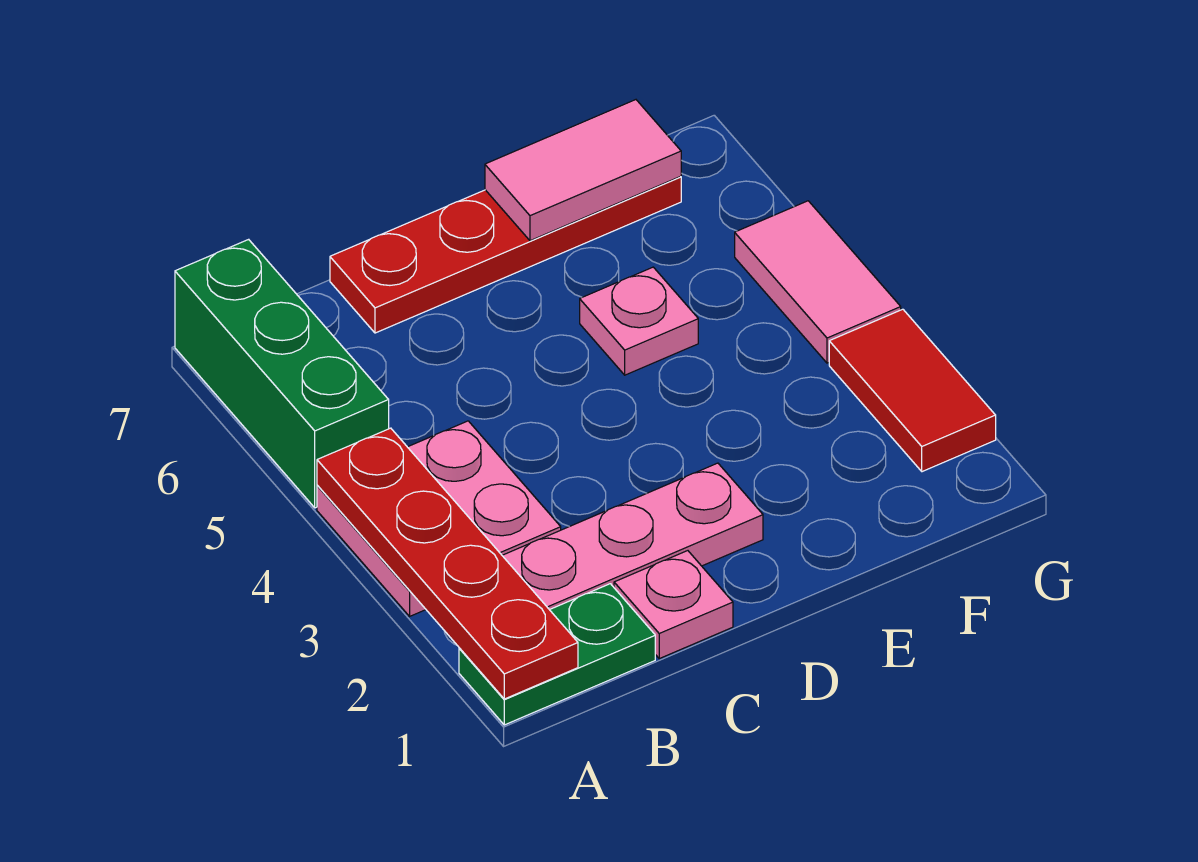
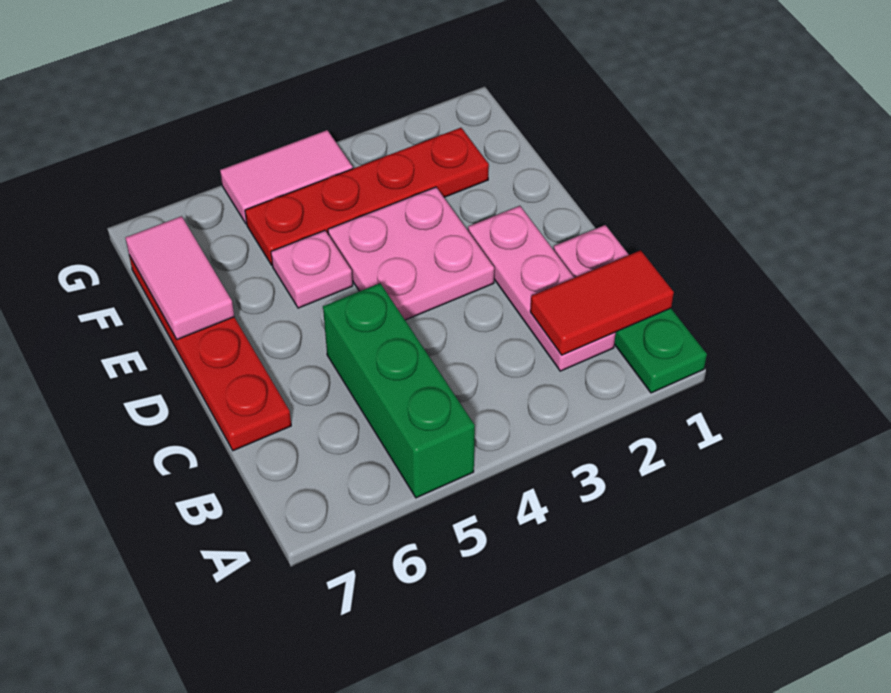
red plate A1:A4 level 2 -> red plate F2:F5 level 1
pink plate A3:B4 level 1 -> pink plate D3:E4 level 1
green brick A5:A7 level 1 -> green brick A5:C5 level 1
red tile G2:G3 level 1 -> red tile B1:B2 level 2

